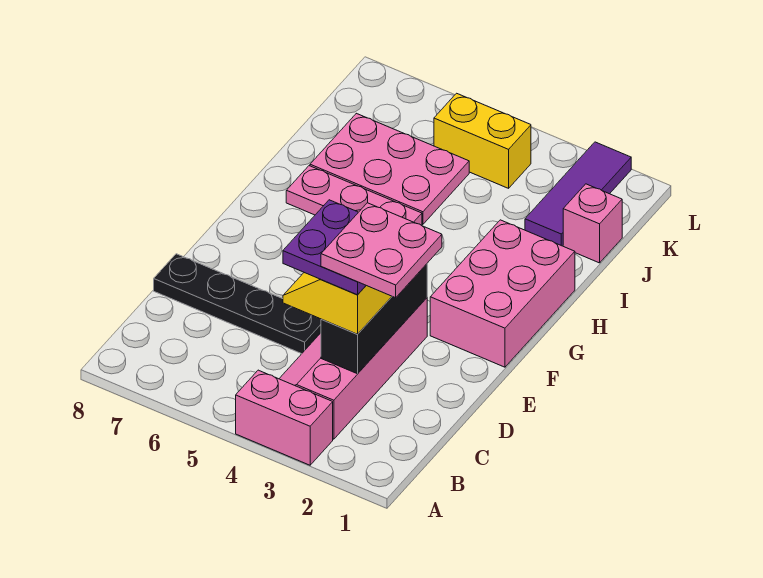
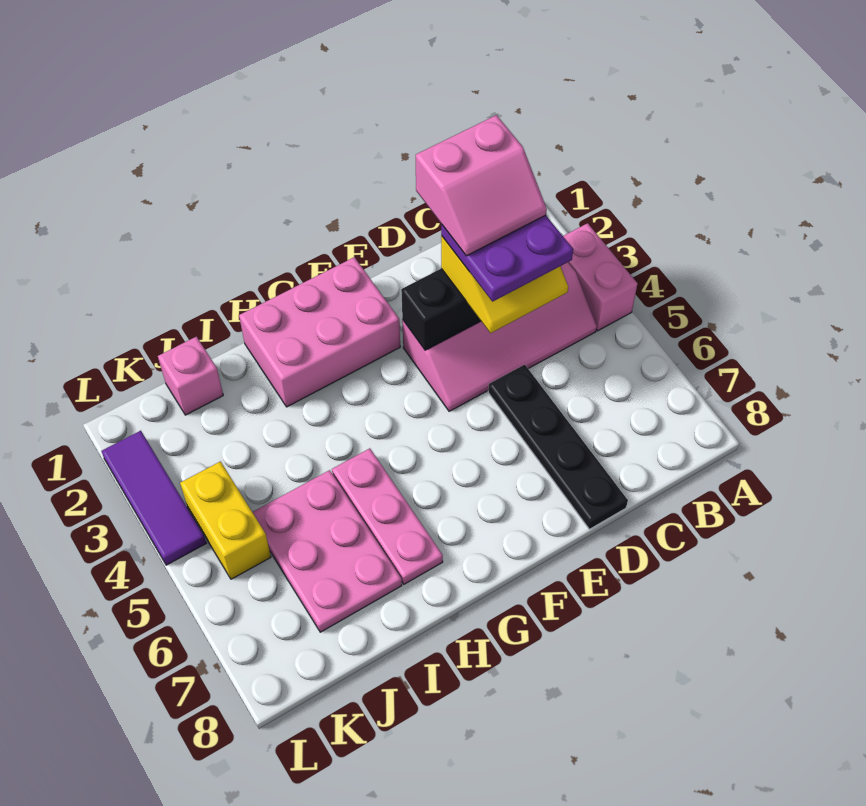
pink plate C2:D3 level 5 -> pink slope C2:D3 level 5 top 2
purple tile J2:L2 level 1 -> purple tile L2:L4 level 1

